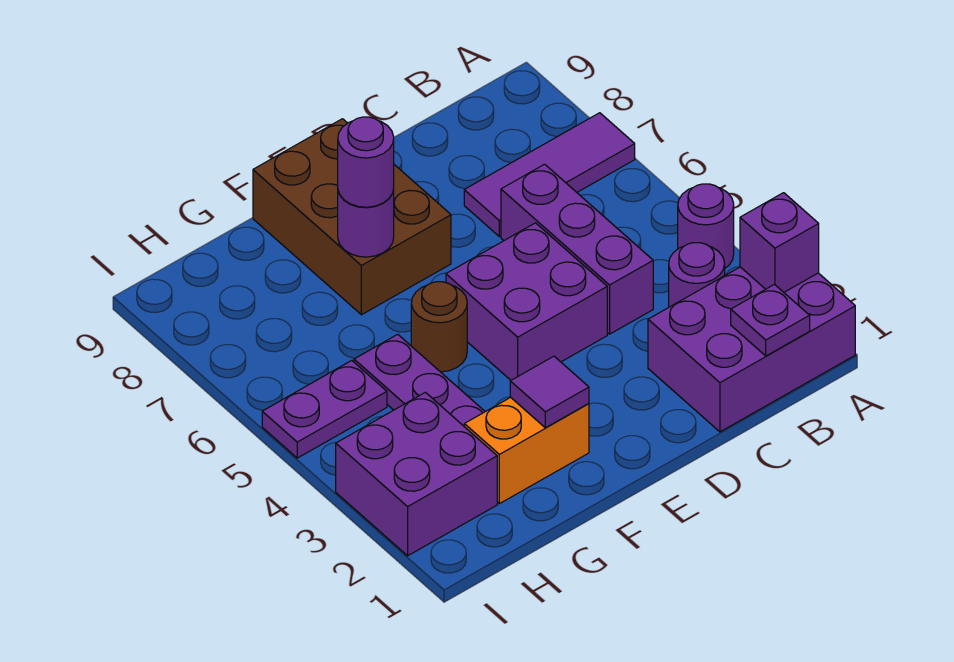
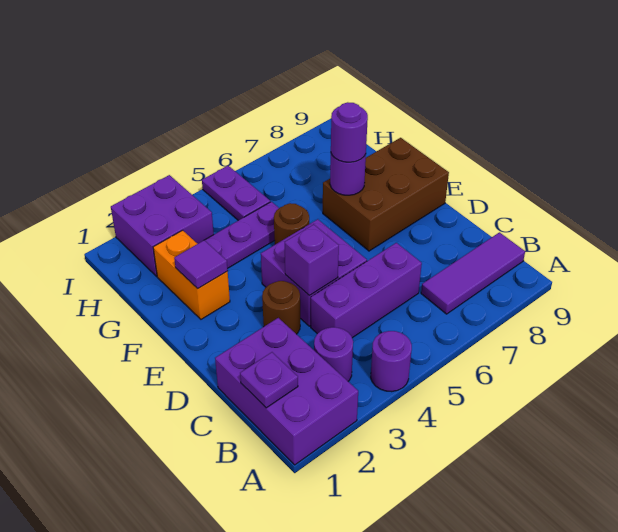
purple brick A2 level 2 -> purple brick D4 level 2
purple tile A7:C7 level 1 -> purple tile B7:B9 level 1
none -> brown round brick D3 level 1

